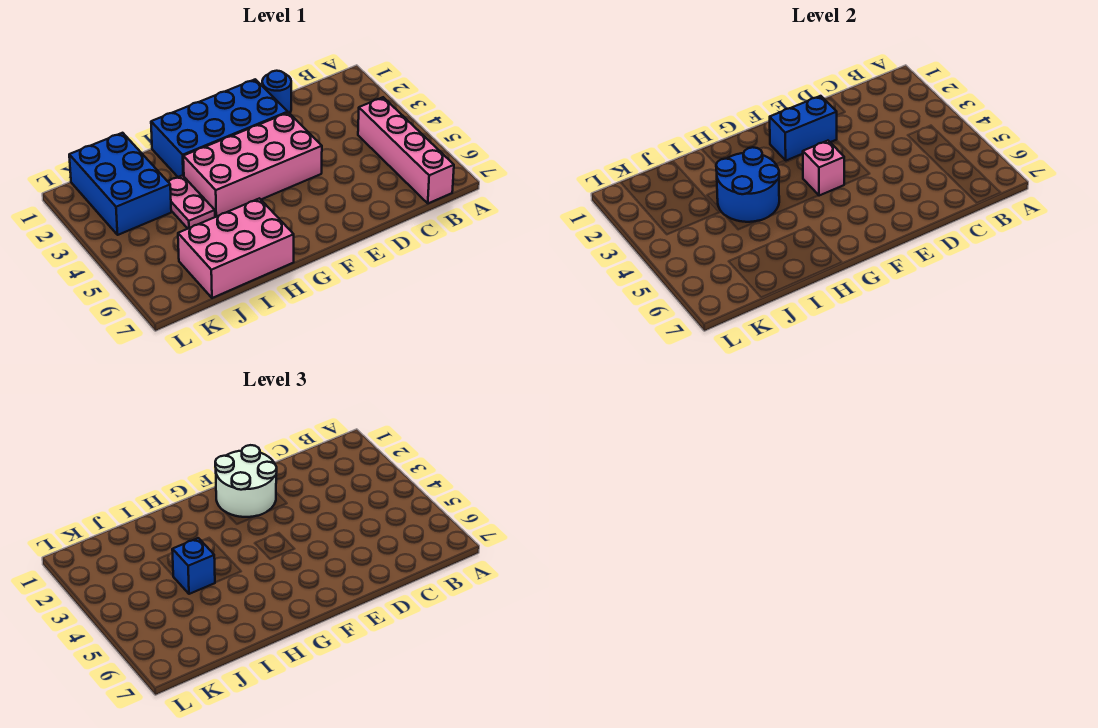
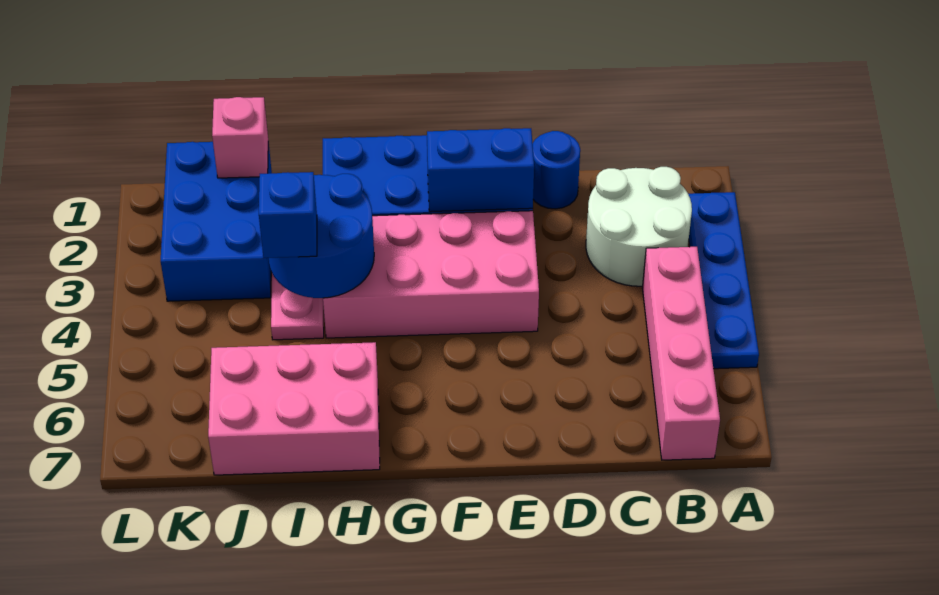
none -> blue plate A2:A5 level 1
white round brick E1:F2 level 3 -> white round brick B2:C3 level 1
pink brick F4 level 2 -> pink brick J1 level 2

